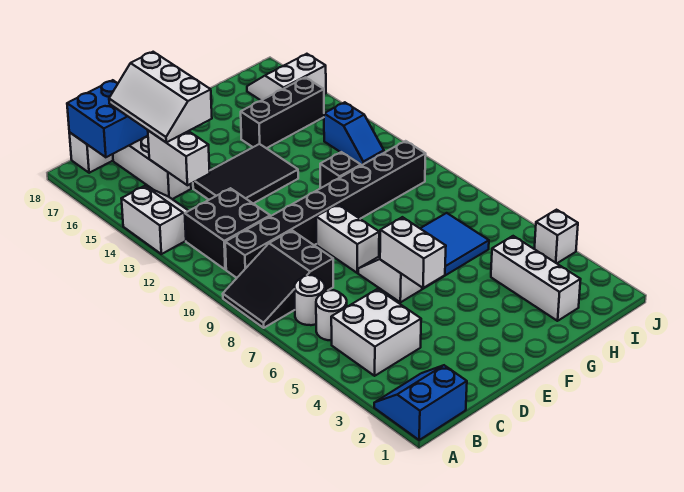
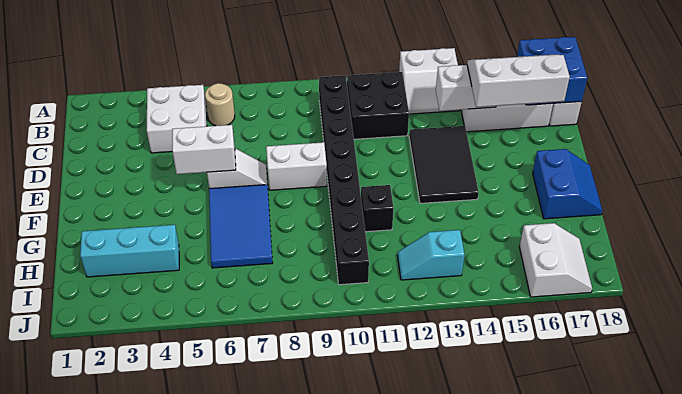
blue slope A1:B2 level 1 top 1 -> blue slope F17:G18 level 1 top 17
black slope A8:C9 level 1 top C -> none
white round brick B6 level 1 -> tan round brick B6 level 1
white round brick B7 level 1 -> none
black brick G15:I15 level 1 -> none
white brick H2:H4 level 1 -> cyan brick H2:H4 level 1
blue slope I12:I13 level 1 top 13 -> cyan slope I12:I13 level 1 top 13
white brick J4 level 1 -> none

